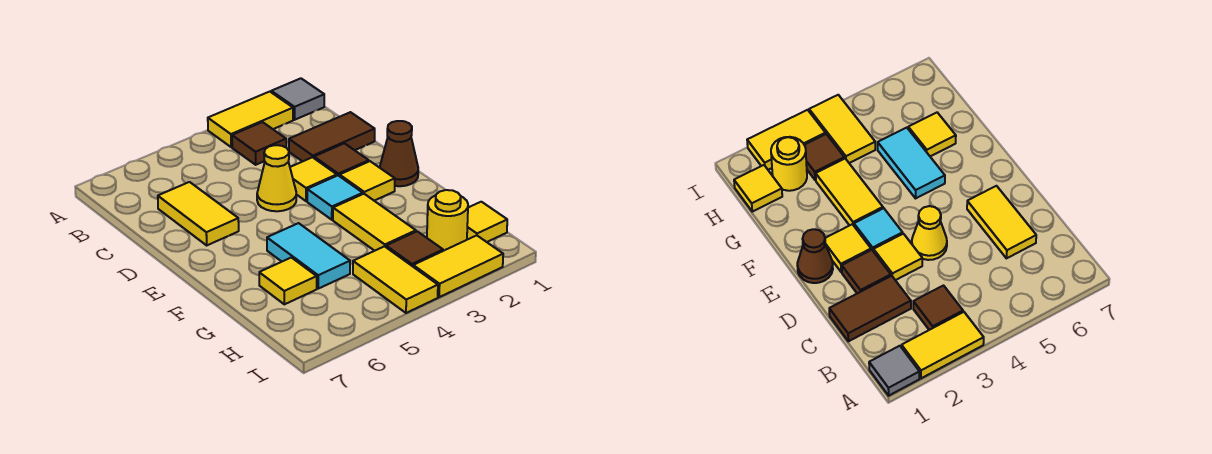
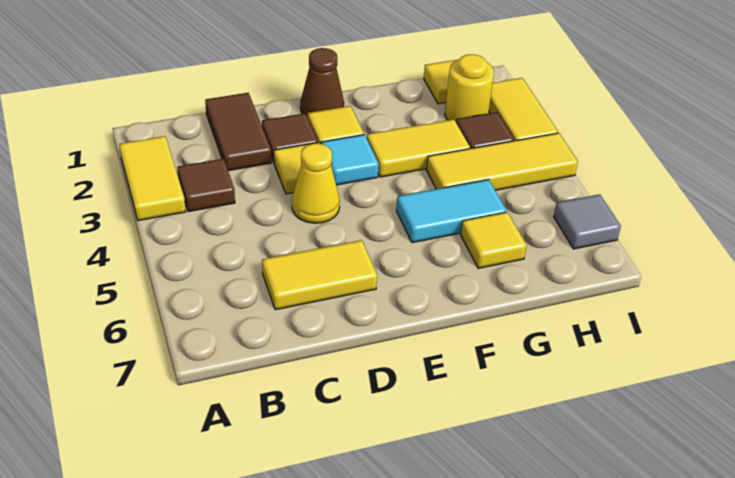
grey tile A1 level 1 -> grey tile I6 level 1
yellow tile H4:I4 level 1 -> yellow tile G4:I4 level 1

